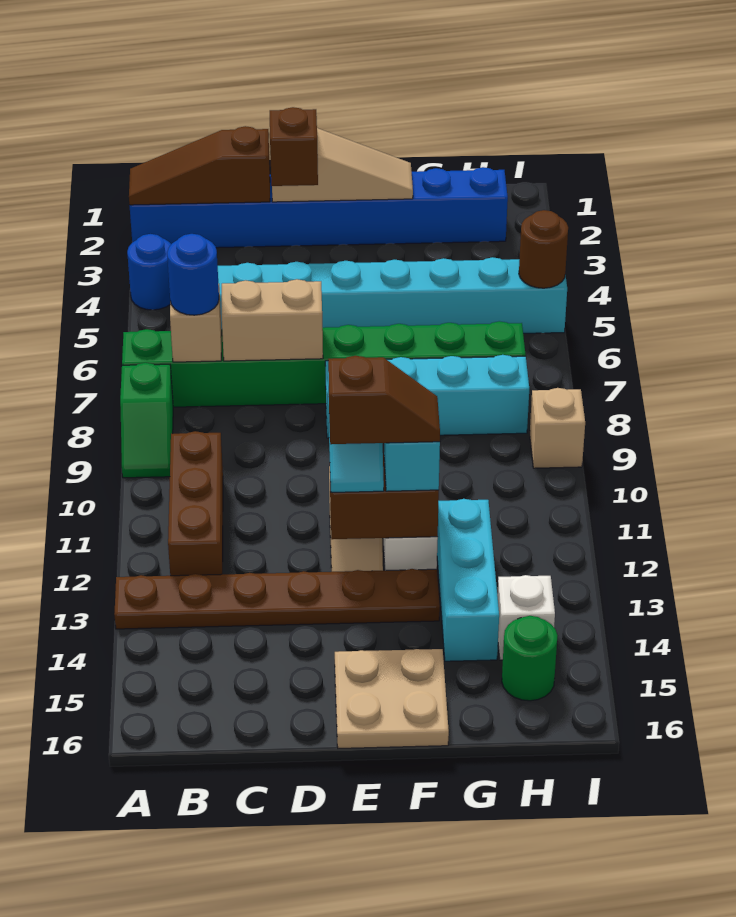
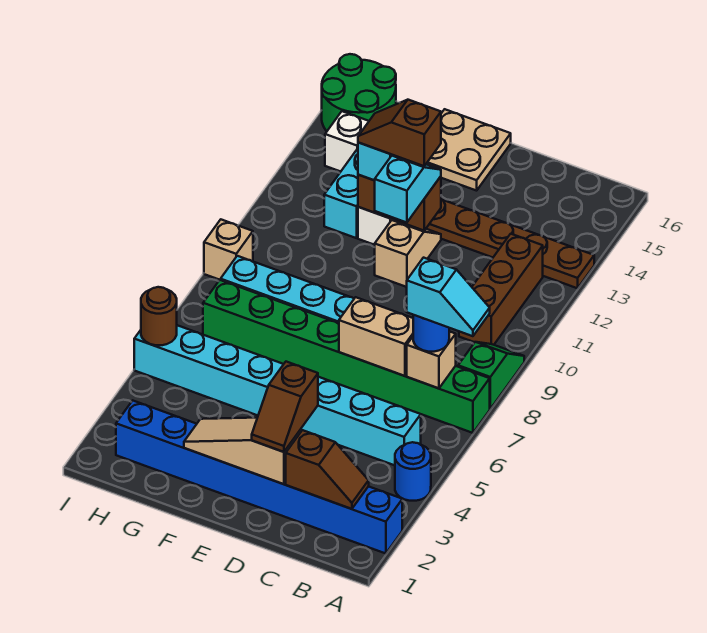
brown slope A2:C2 level 2 top C -> brown slope B2:C2 level 2 top C
none -> cyan slope A7:B7 level 4 top B
green round brick H15 level 1 -> green round brick H15:I16 level 1

